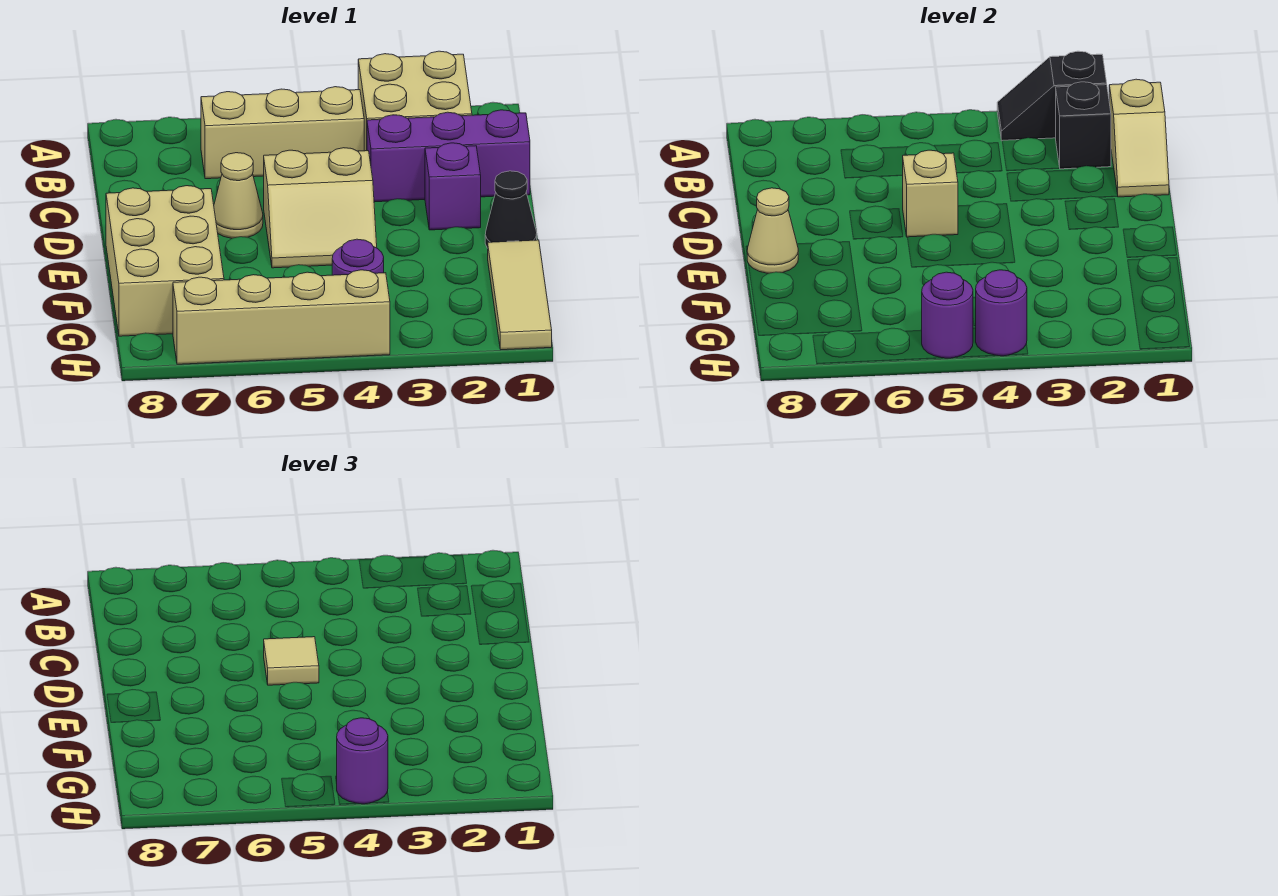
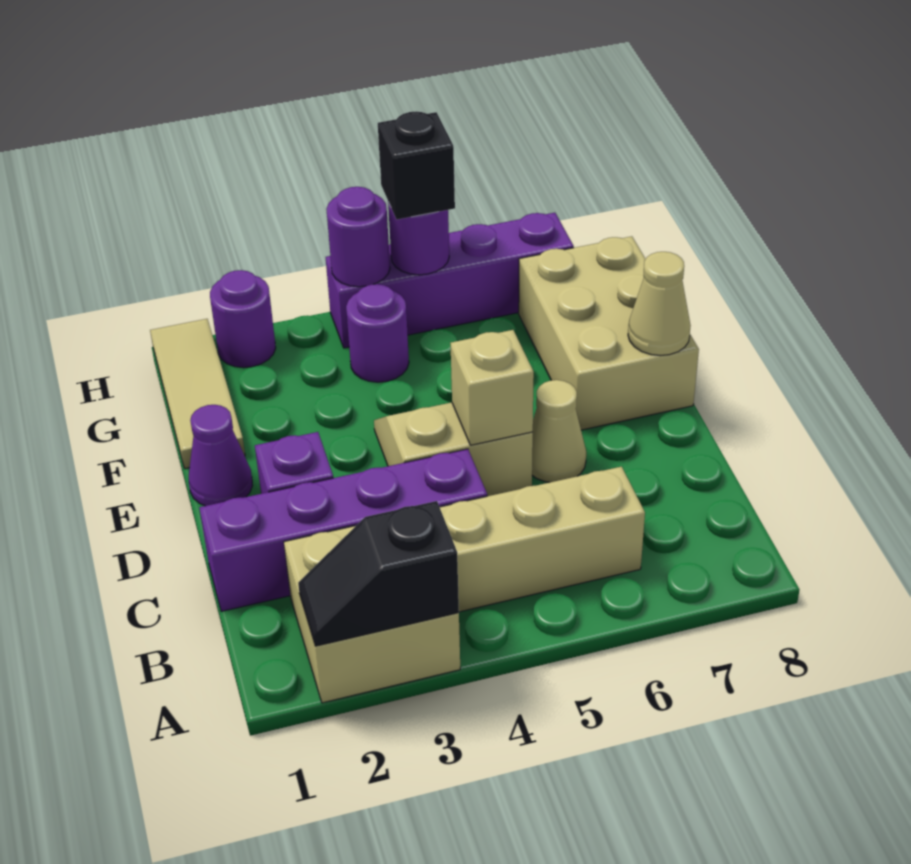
black slope A2:A3 level 2 top 2 -> black slope A2:A3 level 2 top 3
tan slope B1:C1 level 2 top B -> none
black brick B2 level 2 -> black brick H5 level 3
purple brick C1:C3 level 1 -> purple brick C1:C4 level 1
tan tile D5 level 3 -> none
black cone E1 level 1 -> purple cone E1 level 1
tan brick H4:H7 level 1 -> purple brick H4:H7 level 1
purple round brick H4 level 3 -> purple round brick H2 level 1

